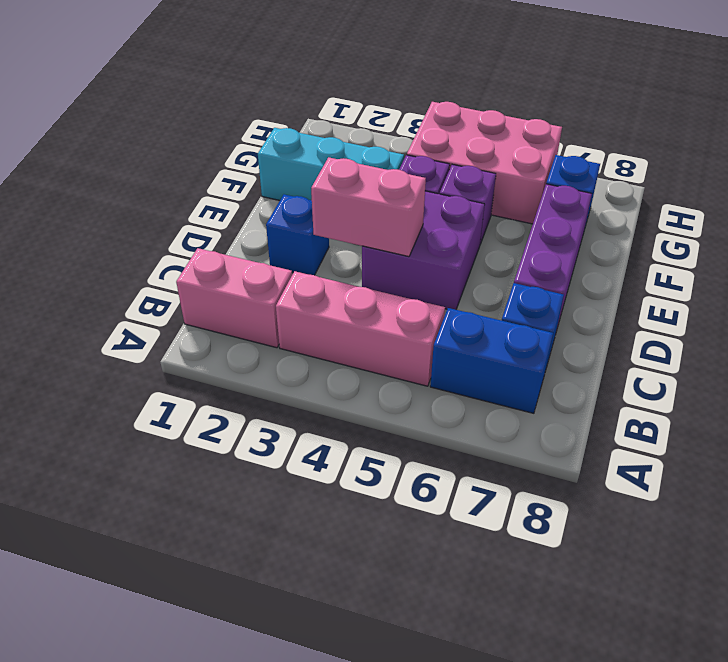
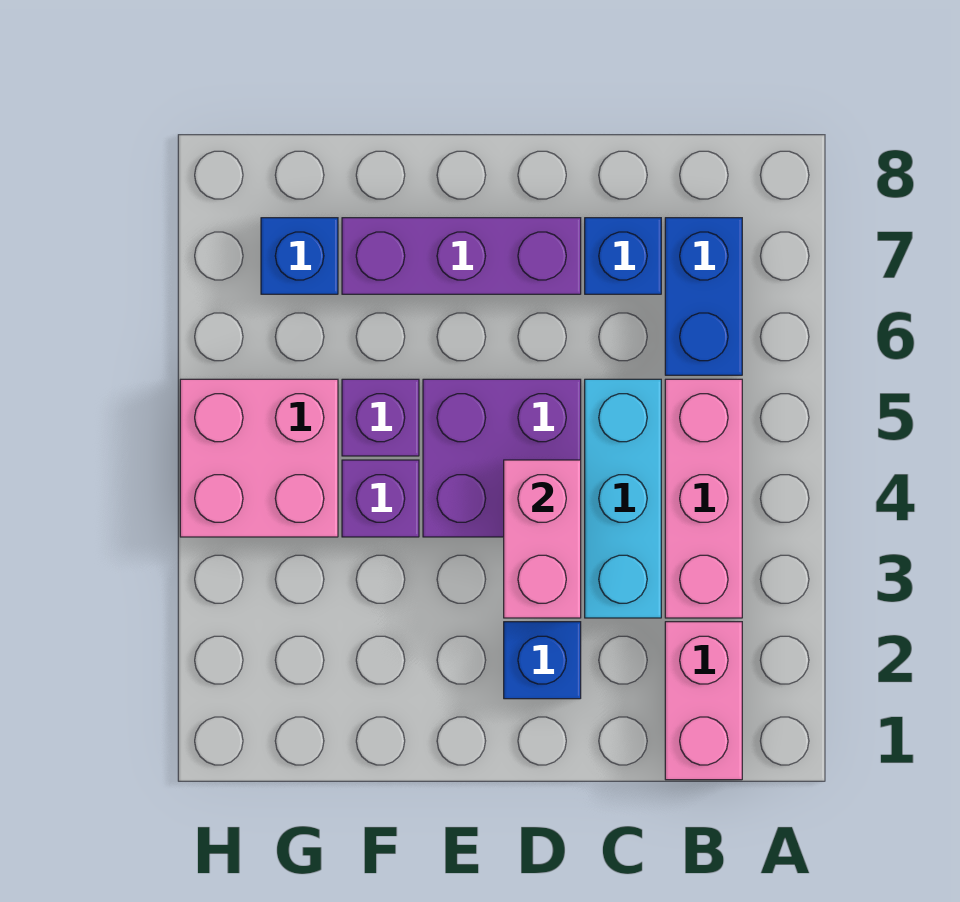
cyan brick F1:F3 level 1 -> cyan brick C3:C5 level 1
pink brick G4:H6 level 1 -> pink brick G4:H5 level 1

